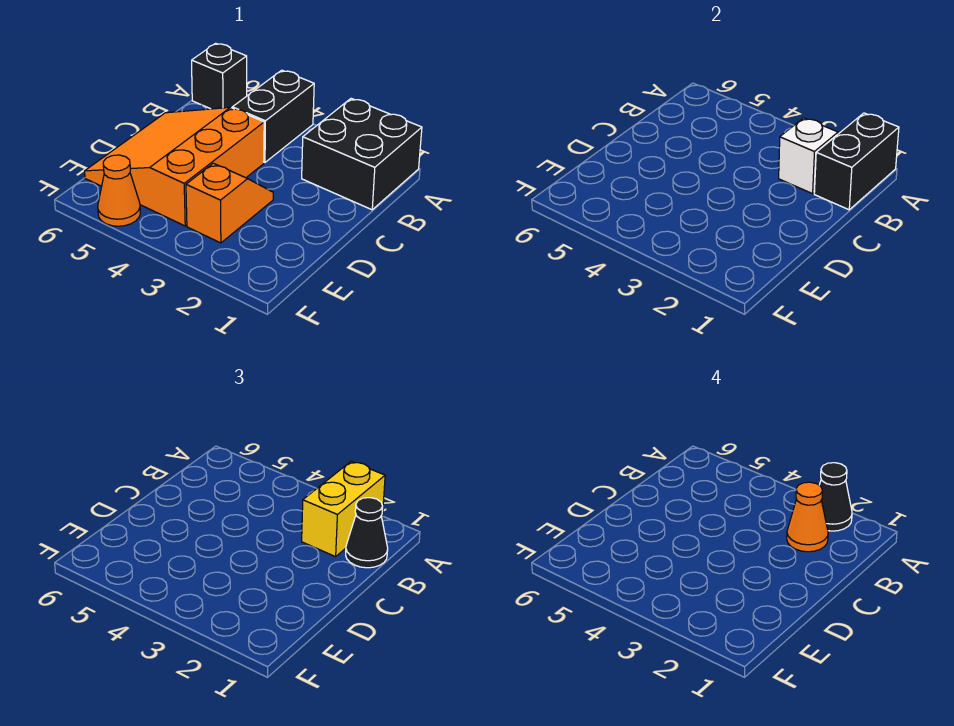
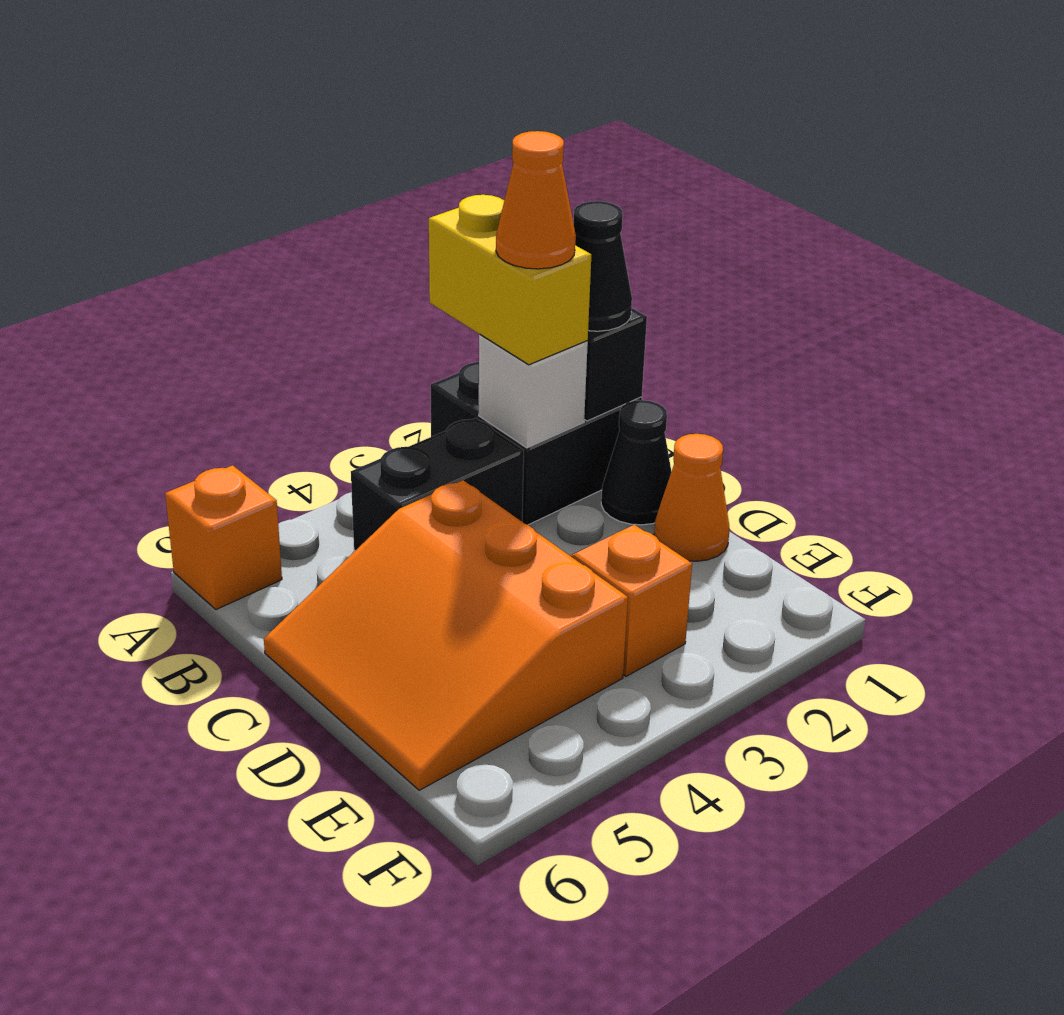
black cone A2 level 4 -> black cone C1 level 1
black brick A4:B4 level 1 -> black brick B3:B4 level 1
black brick A6 level 1 -> orange brick A6 level 1
orange cone F5 level 1 -> orange cone D1 level 1

